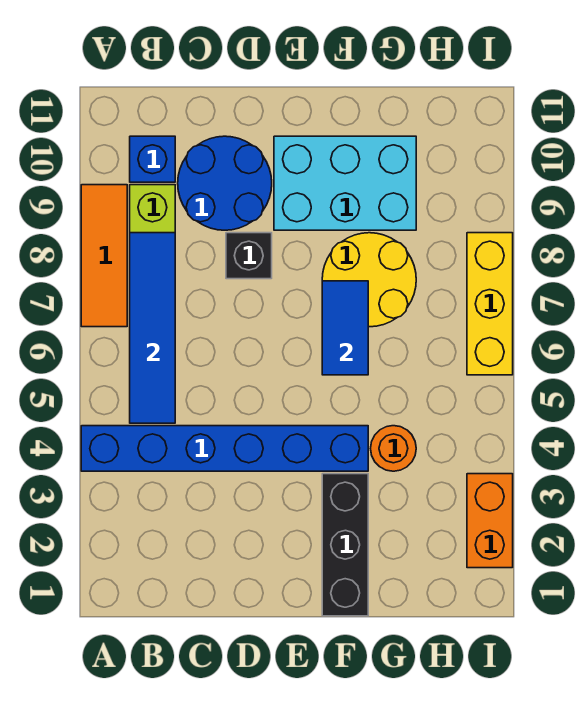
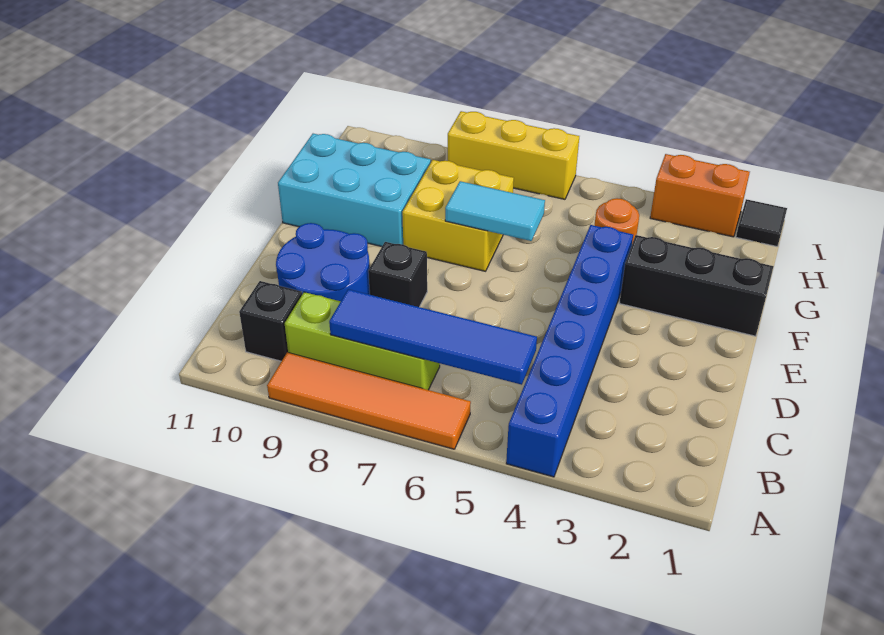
orange tile A7:A9 level 1 -> orange tile A6:A9 level 1
blue brick B10 level 1 -> black brick B10 level 1
cyan brick E9:G10 level 1 -> cyan brick F9:G11 level 1
blue tile F6:F7 level 2 -> cyan tile F6:F7 level 2
yellow round brick F7:G8 level 1 -> yellow brick F7:G8 level 1
none -> black tile I1 level 1

